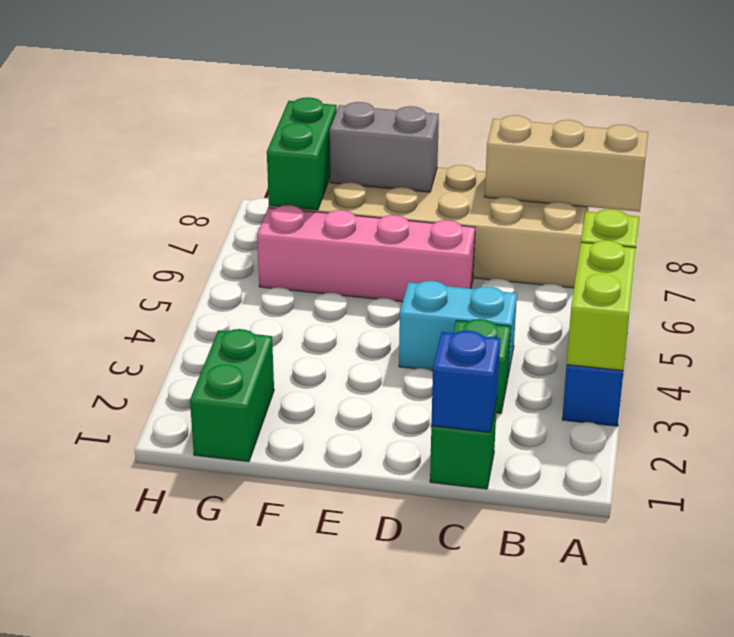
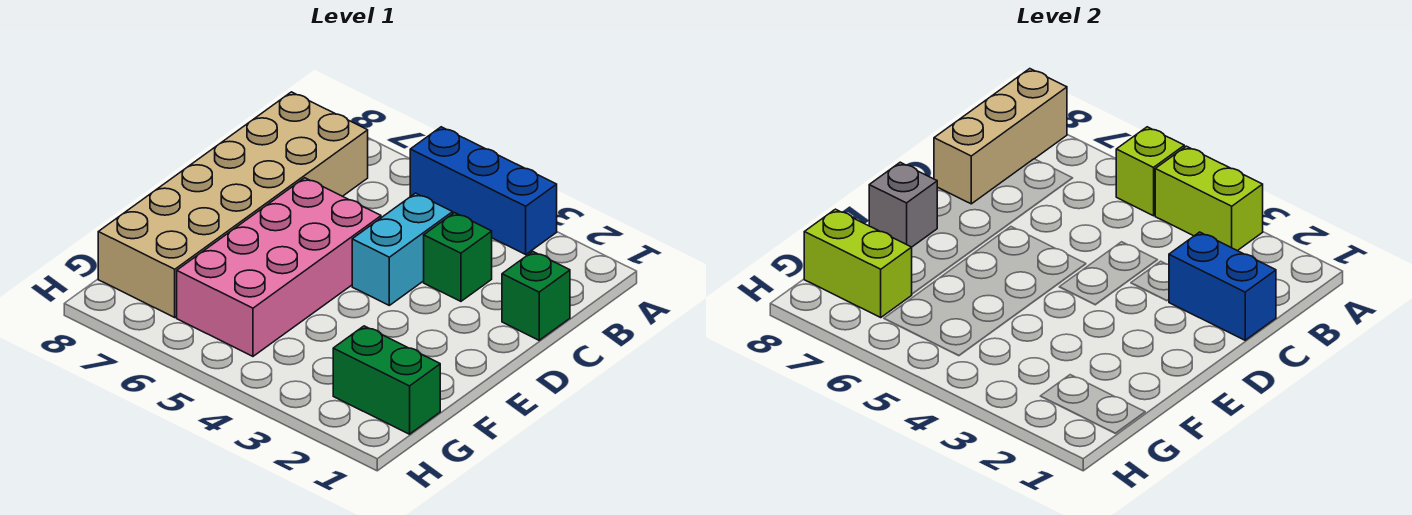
blue brick C1 level 2 -> blue brick C1:C2 level 2
pink brick D6:G6 level 1 -> pink brick D5:G6 level 1
grey brick E8:F8 level 2 -> grey brick E8 level 2
green brick G7:G8 level 2 -> lime brick G7:G8 level 2

